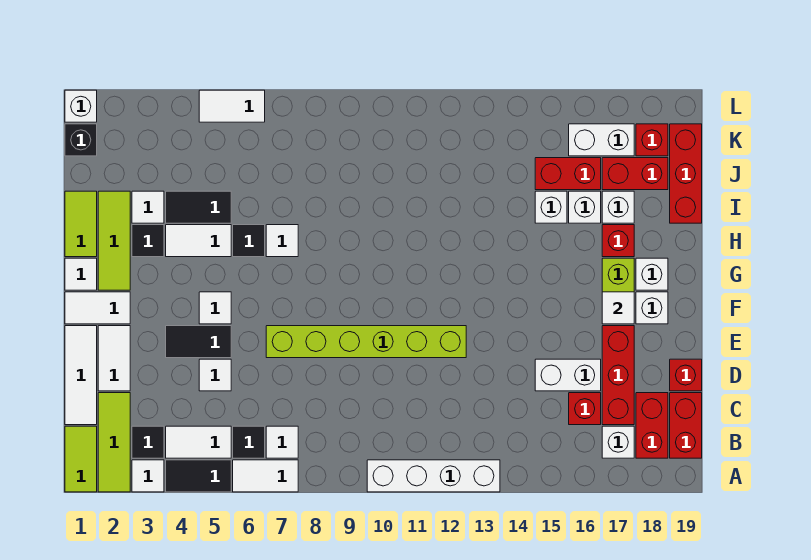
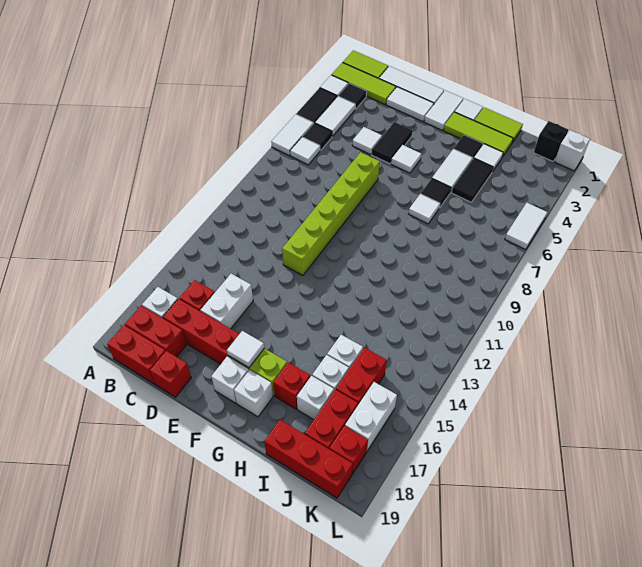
white brick A10:A13 level 1 -> none

